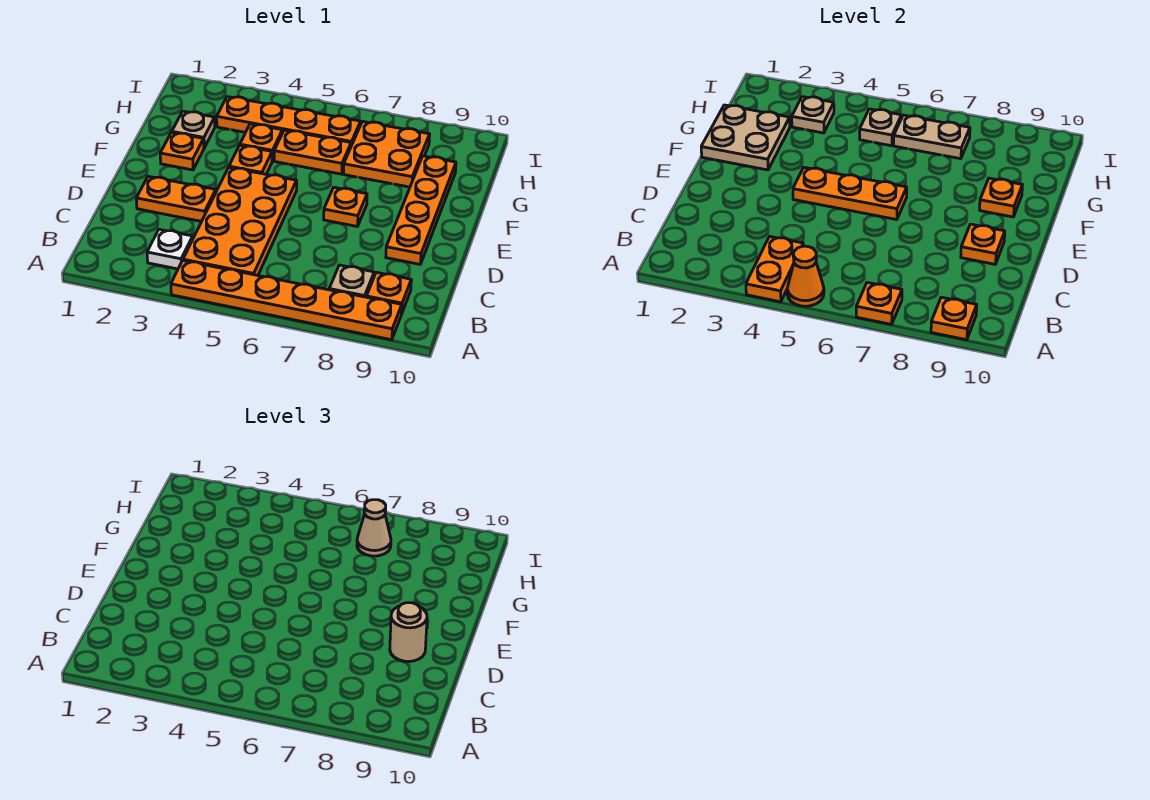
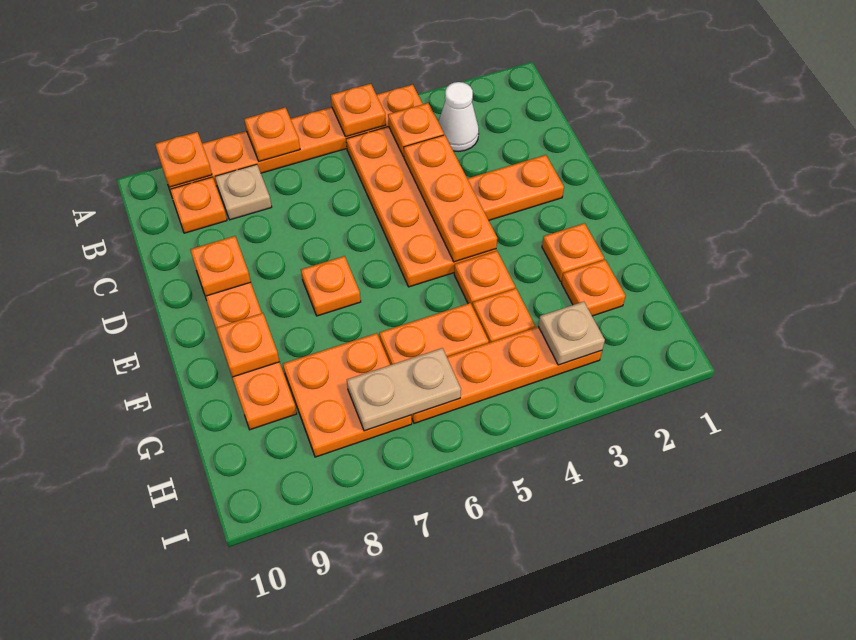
orange plate A4:B4 level 2 -> orange plate B4 level 2
orange cone A5 level 2 -> orange plate A5 level 2
white plate B3 level 1 -> white cone B3 level 1
tan round brick D9 level 3 -> none
orange plate E4:E6 level 2 -> orange plate C4:E4 level 2
tan plate F1:G2 level 2 -> none
tan plate G2 level 1 -> orange plate G2 level 1
tan plate H5 level 2 -> none
tan cone H7 level 3 -> none

